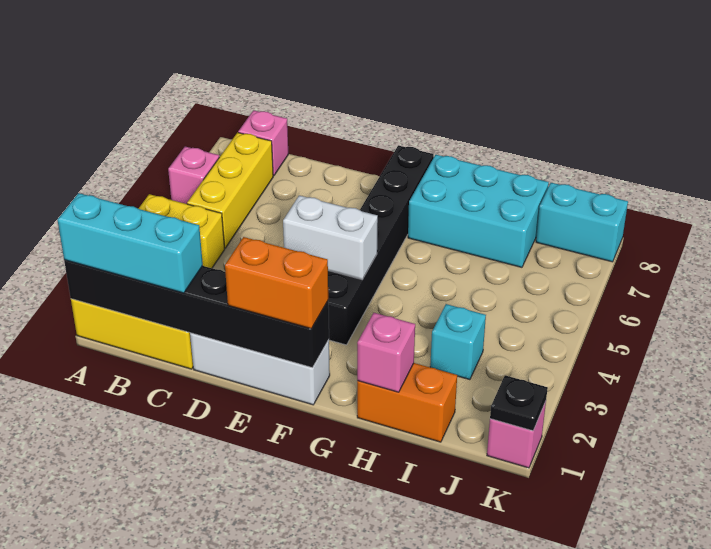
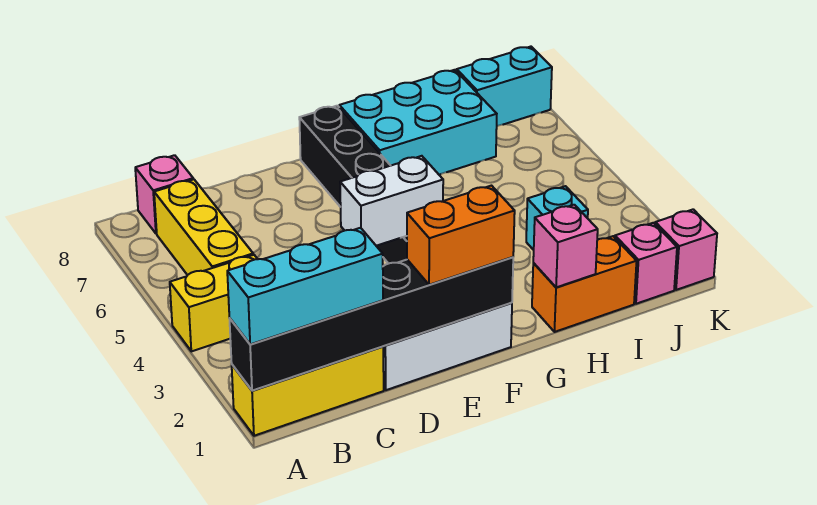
pink brick A6 level 1 -> pink brick J1 level 1
black plate K1 level 2 -> none

